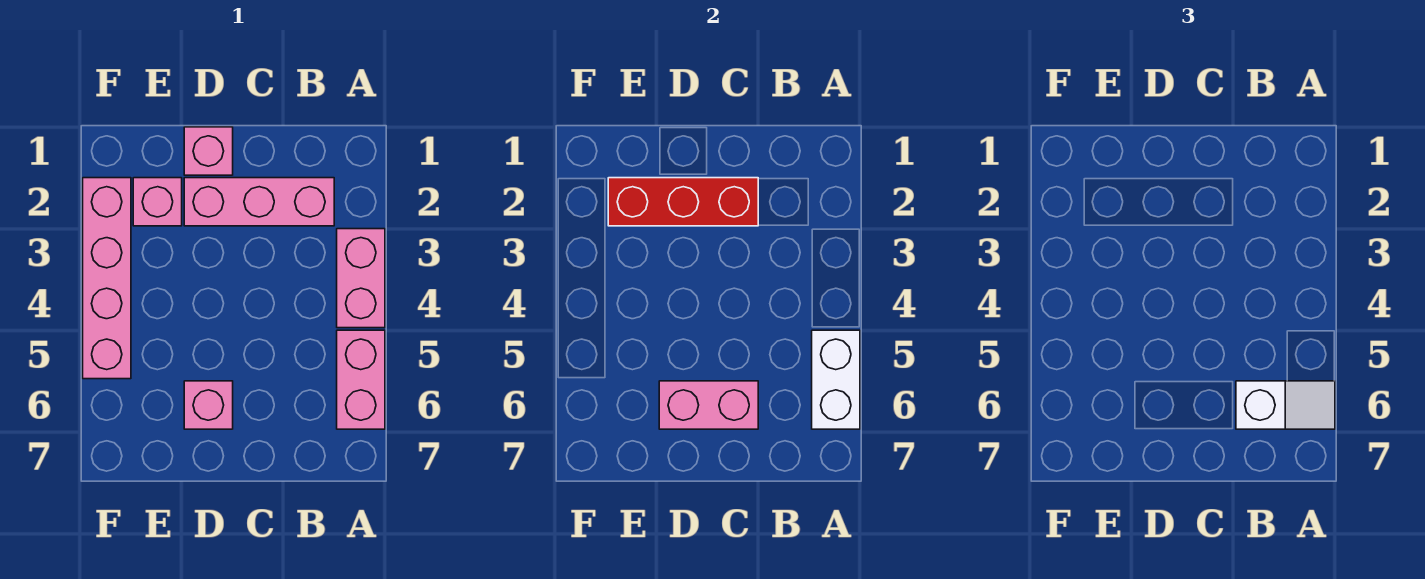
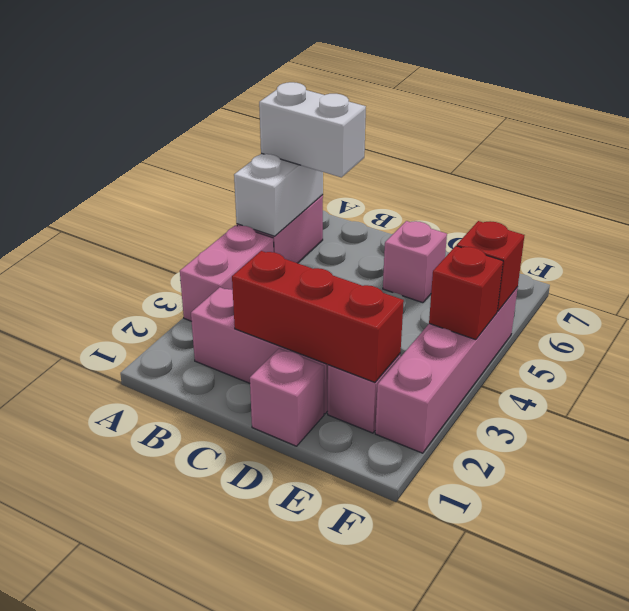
white slope A6:B6 level 3 top B -> white brick A6:B6 level 3
pink brick C6:D6 level 2 -> none
none -> red brick F4 level 2
none -> red brick F5 level 2

